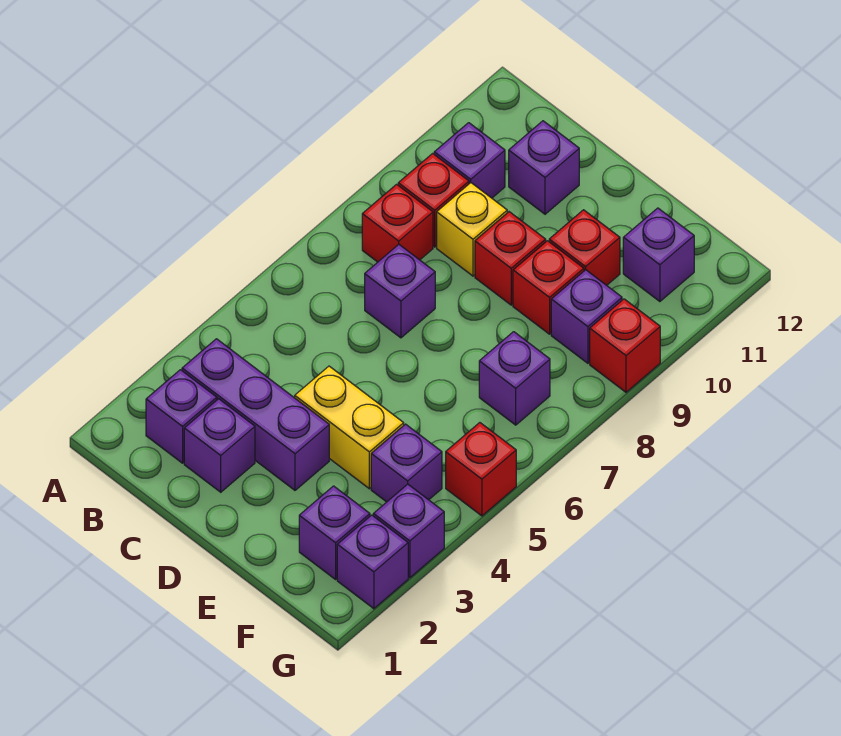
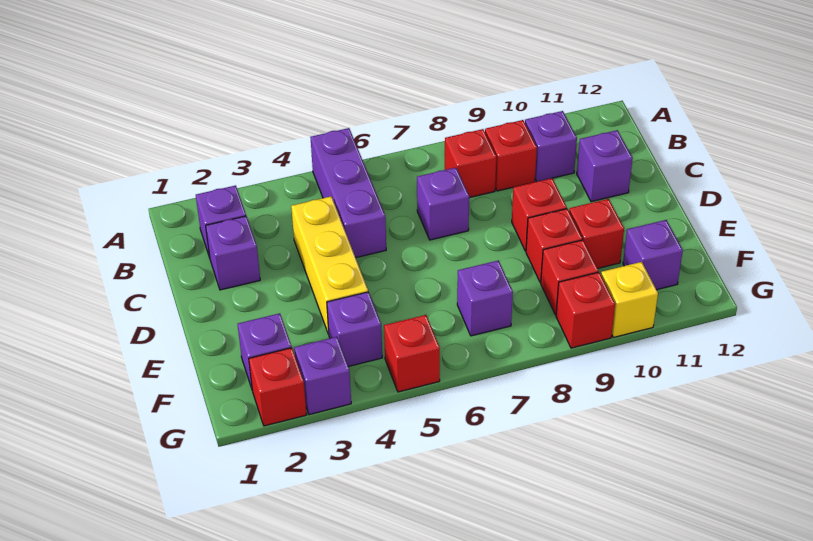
purple brick B3:D3 level 1 -> purple brick A5:C5 level 1
yellow brick C9 level 1 -> yellow brick G10 level 1
yellow brick D4:E4 level 1 -> yellow brick C4:E4 level 1
purple brick F9 level 1 -> red brick F9 level 1
purple brick G2 level 1 -> red brick G2 level 1

